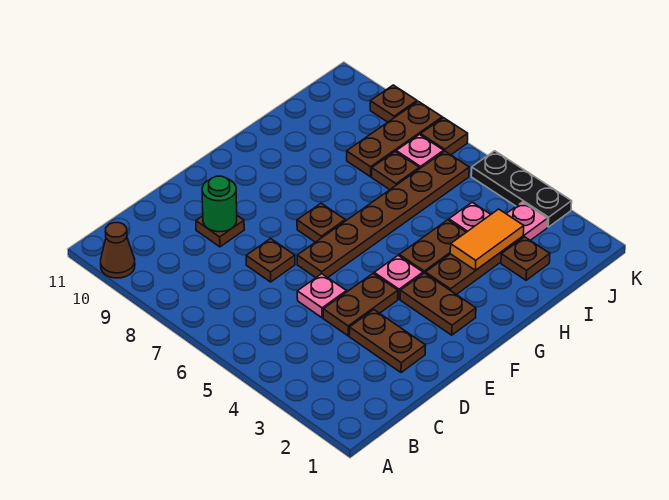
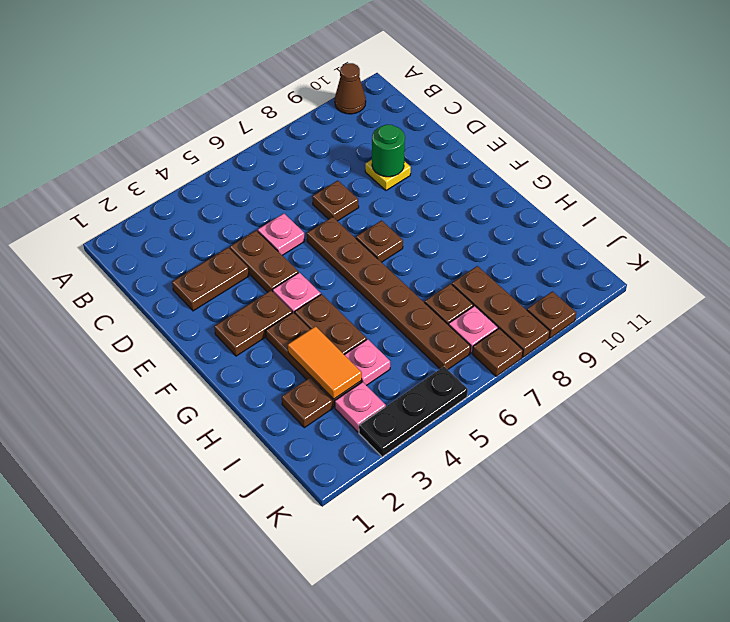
brown plate D9 level 1 -> yellow plate D9 level 1

